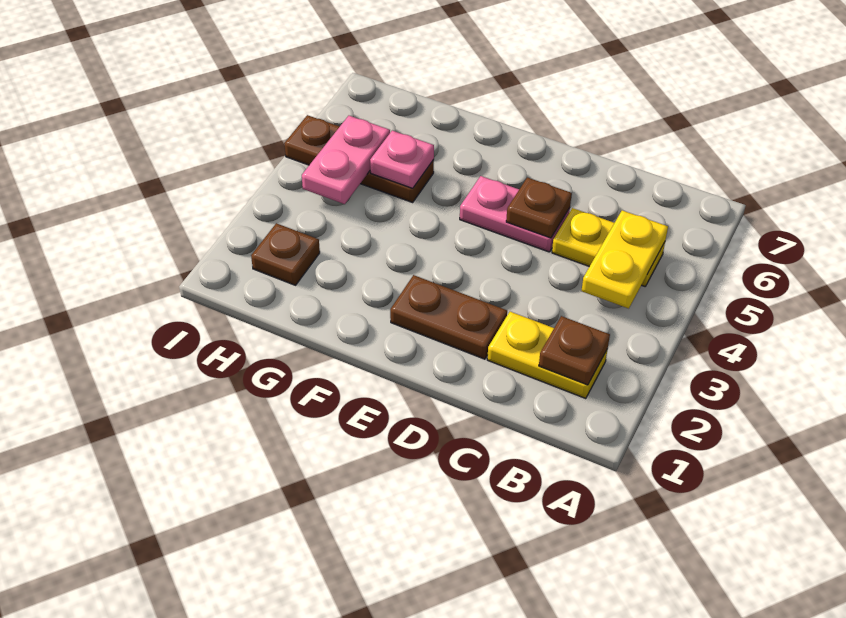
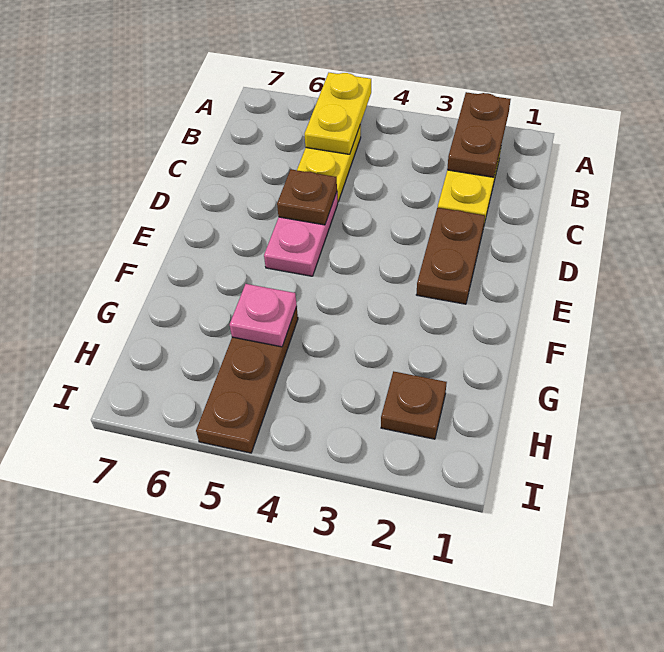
brown plate B2 level 2 -> brown plate A2:B2 level 2
yellow plate B4:B5 level 2 -> yellow plate A5:B5 level 2
pink plate H4:H5 level 2 -> none

